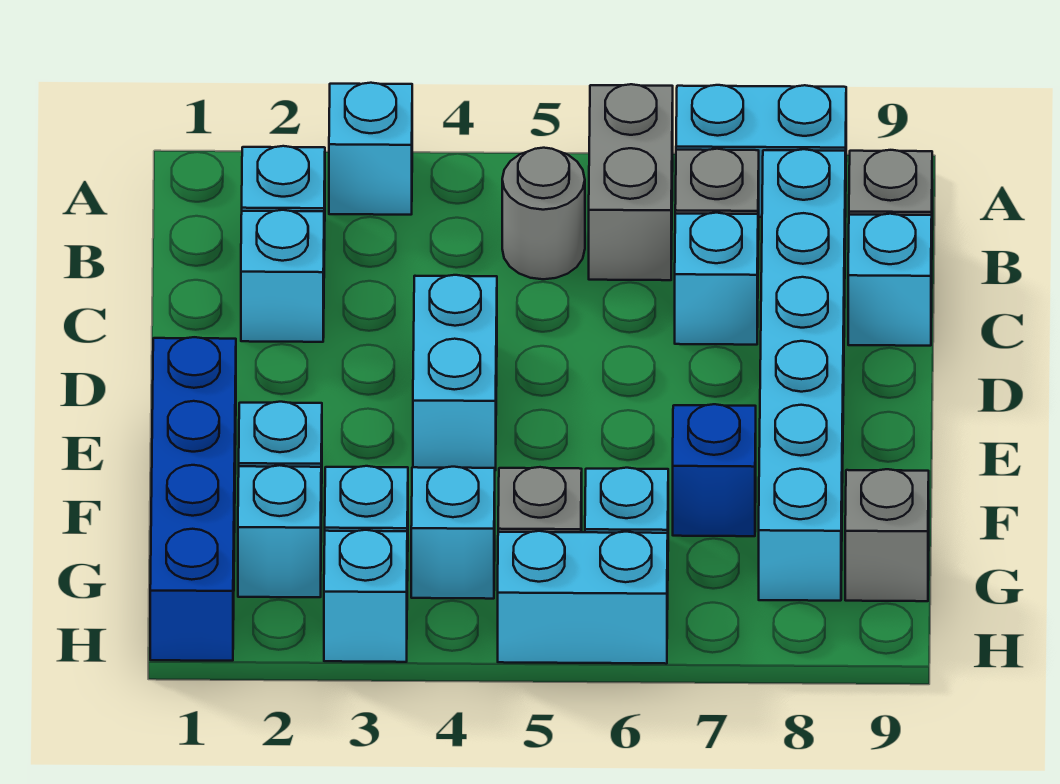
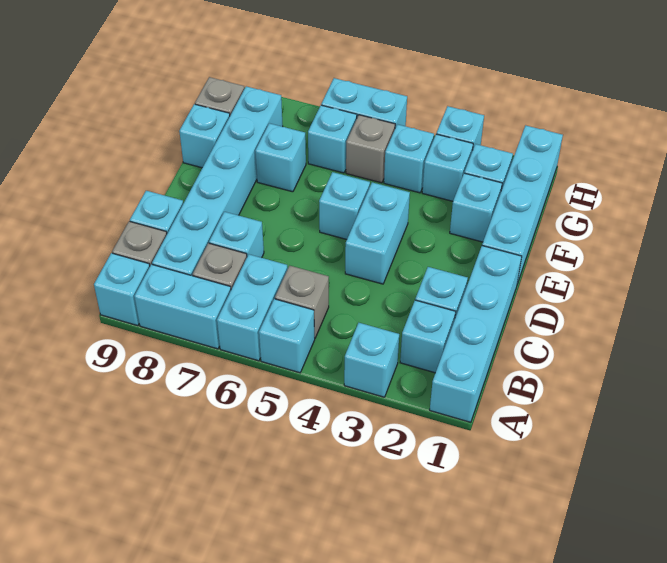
none -> cyan brick A1:D1 level 1
none -> cyan brick A5 level 1
grey brick A6:B6 level 1 -> cyan brick A6:B6 level 1
none -> cyan brick A9 level 1
grey round brick B5 level 1 -> grey brick B5 level 1
blue brick E1:H1 level 1 -> cyan brick E1:H1 level 1
none -> cyan brick E5 level 1
blue brick F7 level 1 -> cyan brick F7 level 1
none -> cyan brick F9 level 1

